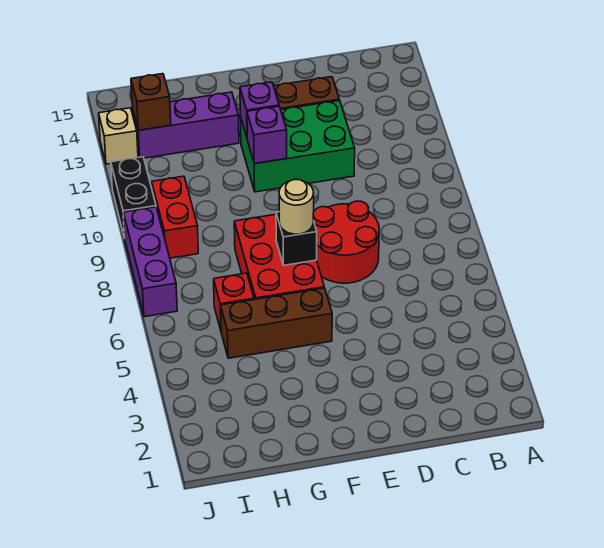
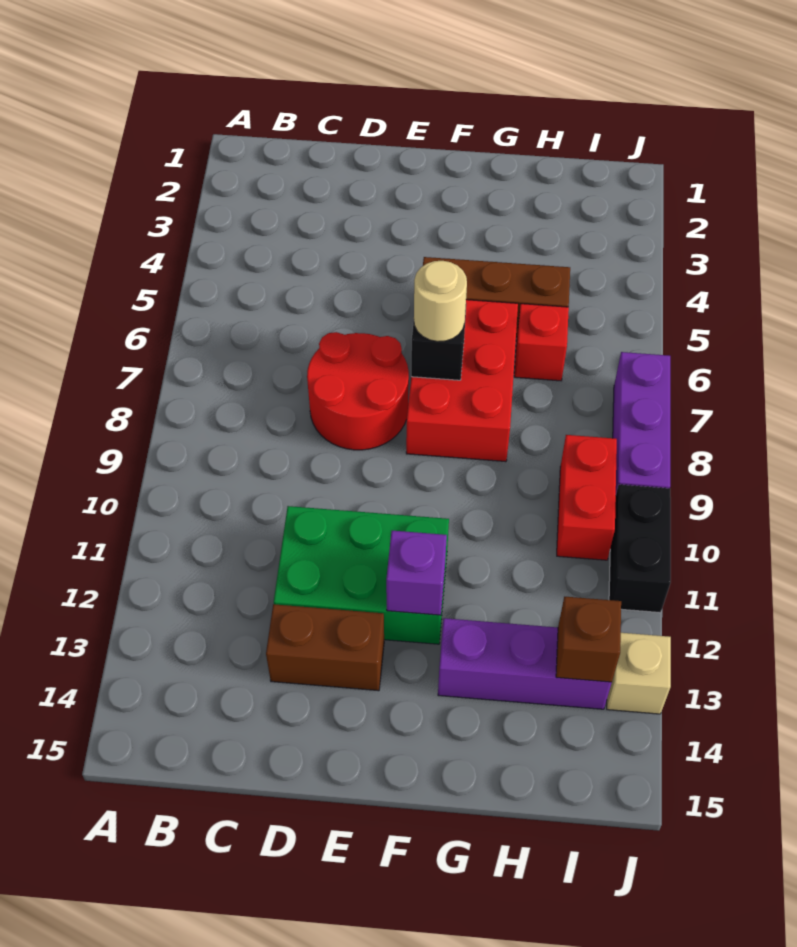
purple brick F11 level 2 -> none

